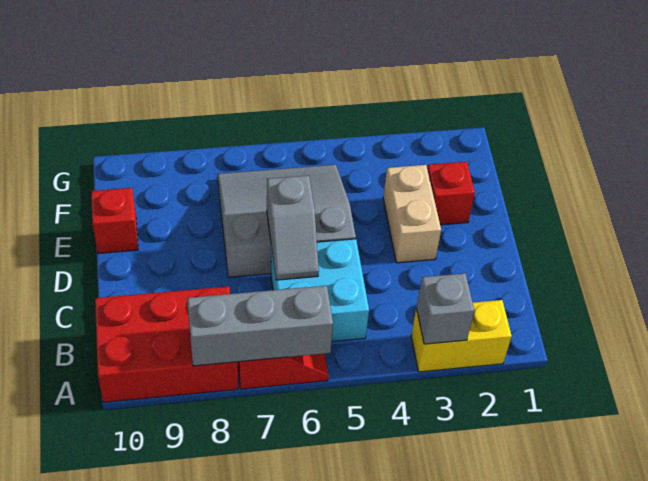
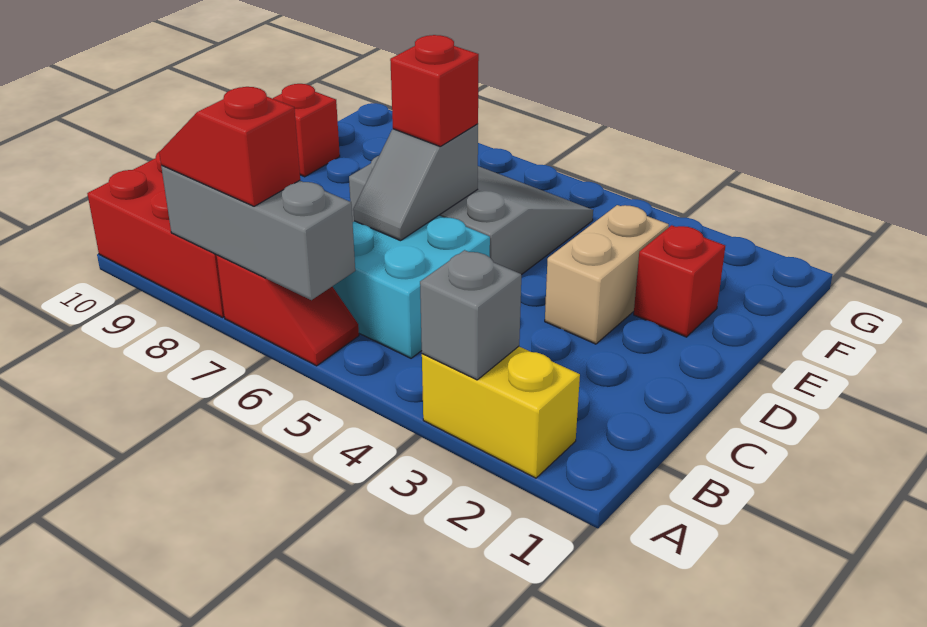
none -> red slope A7:A8 level 3 top 7
none -> red brick D6 level 3

